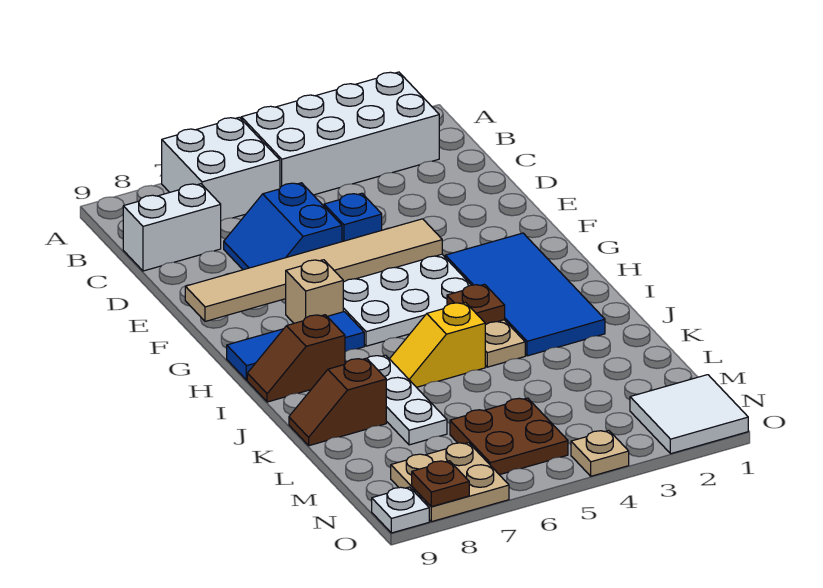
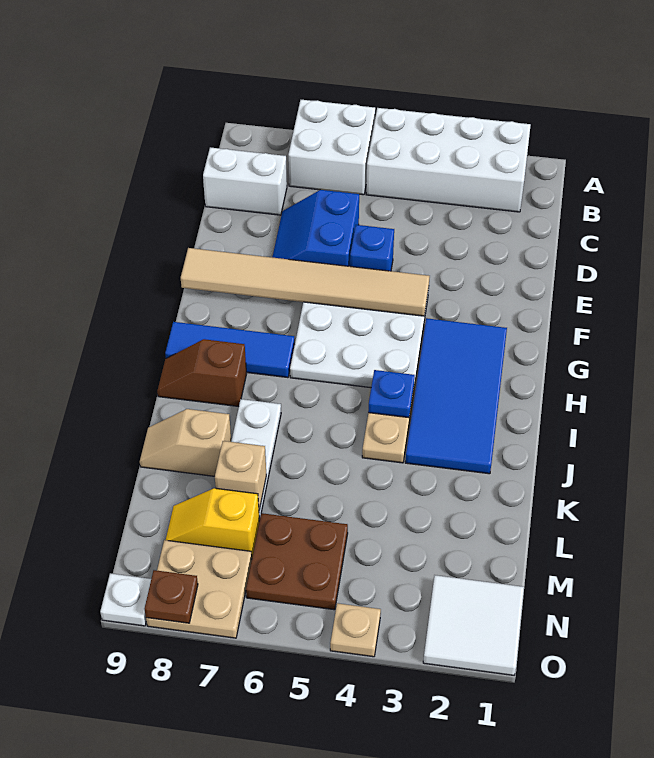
tan brick G7 level 1 -> tan brick L7 level 2
brown plate I4 level 2 -> blue plate I4 level 2
yellow slope J5:J6 level 1 top 5 -> yellow slope M7:M8 level 1 top 7
brown slope K8:K9 level 1 top 8 -> tan slope K8:K9 level 1 top 8

